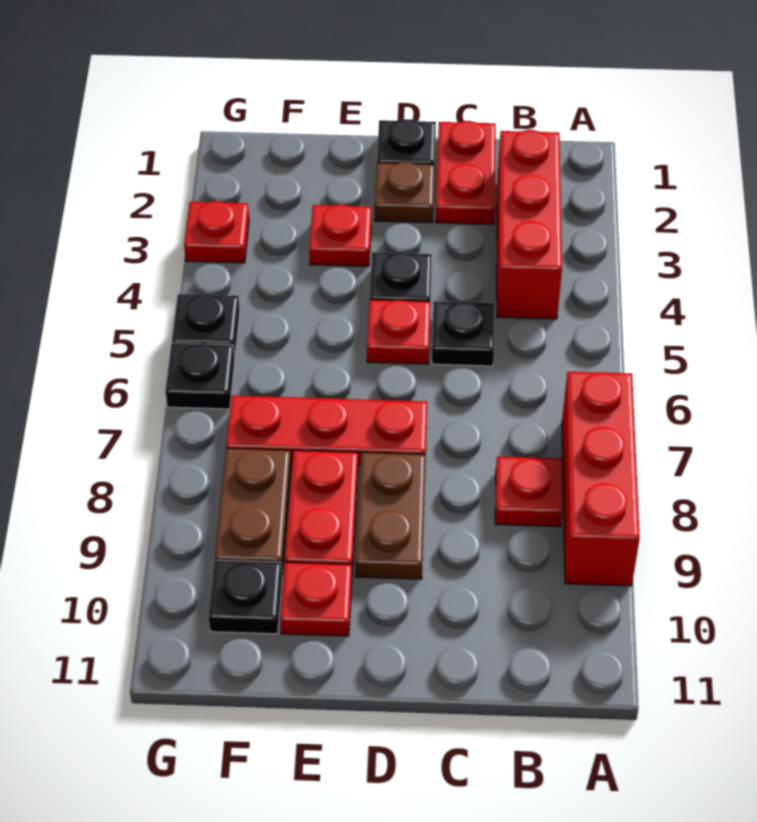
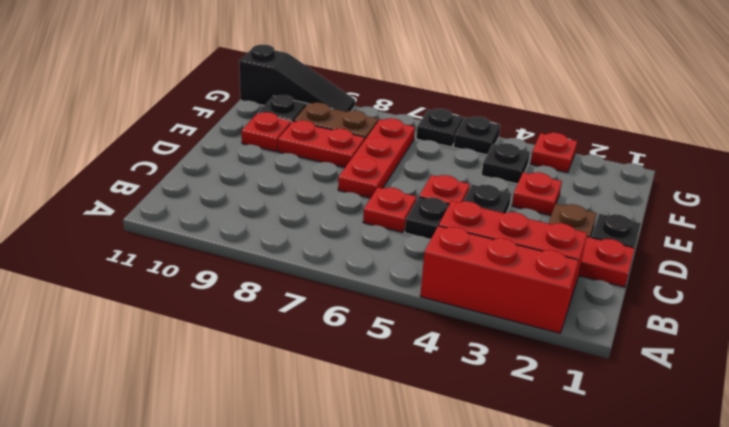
red brick A7:A9 level 1 -> red brick A2:A4 level 1
red plate B8 level 1 -> red plate C6 level 1
brown plate D8:D9 level 1 -> none
none -> black plate F4 level 1
none -> black slope G9:G11 level 1 top 11

